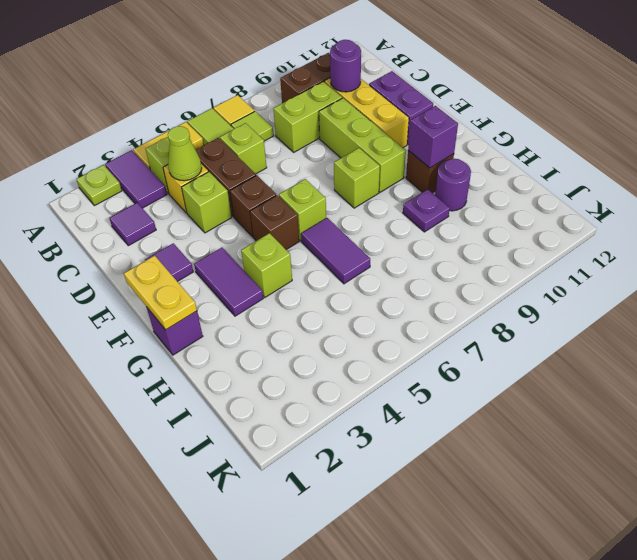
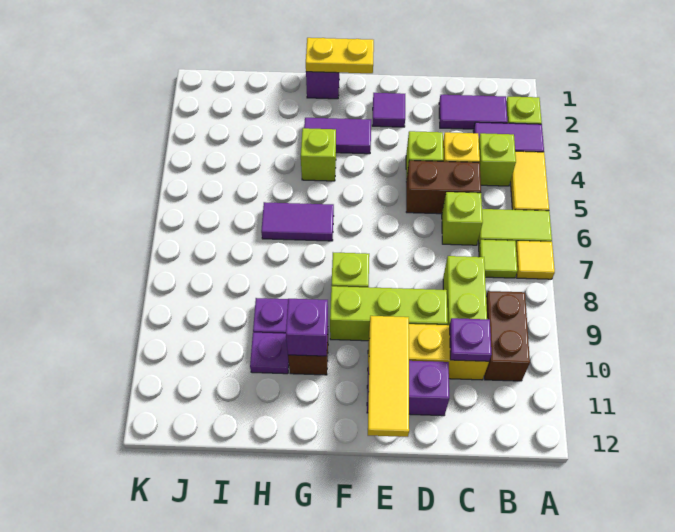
purple tile C2 level 1 -> purple tile B2:C2 level 1
lime cone C4 level 2 -> none
purple round brick C10 level 2 -> purple plate C10 level 2
brown brick E5 level 1 -> none
none -> yellow tile E10:E12 level 2
brown brick F5 level 1 -> none
lime brick F6 level 1 -> none
purple round brick H10 level 1 -> purple plate H10 level 1

